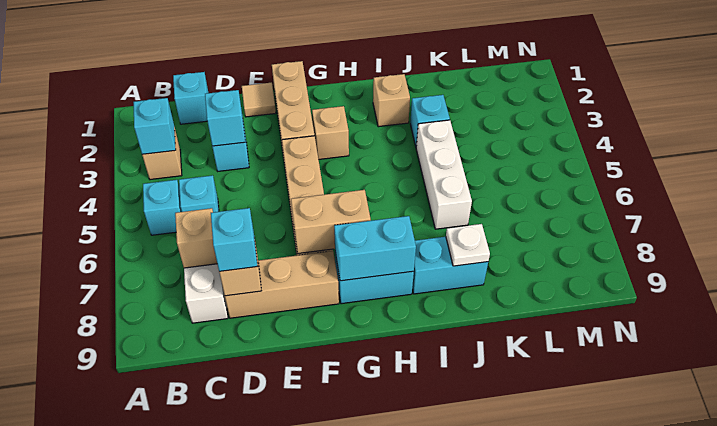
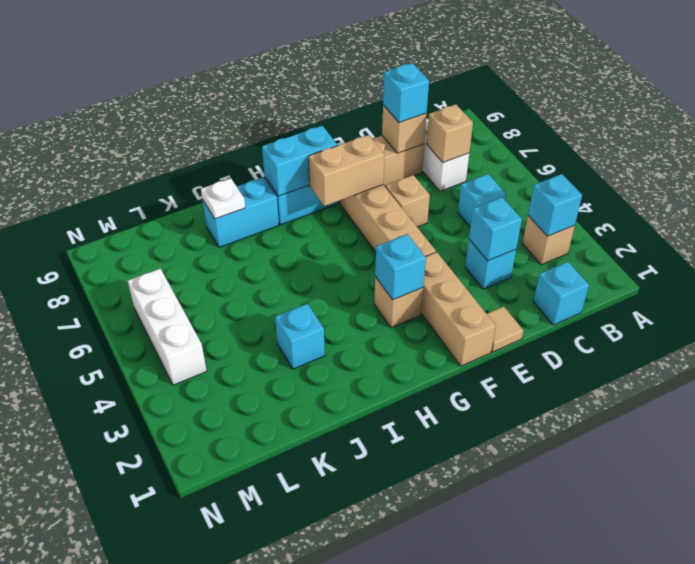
cyan brick B5 level 1 -> cyan brick G3 level 2
tan brick I2 level 1 -> tan brick E6 level 1
white brick J4:J6 level 1 -> white brick M4:M6 level 1

